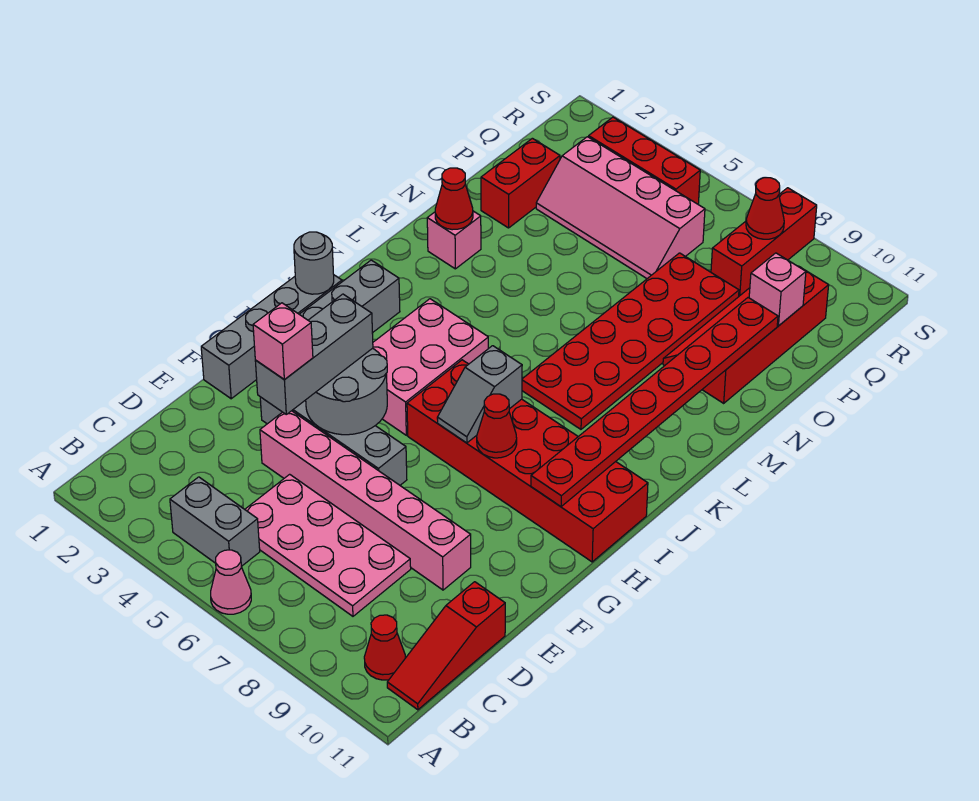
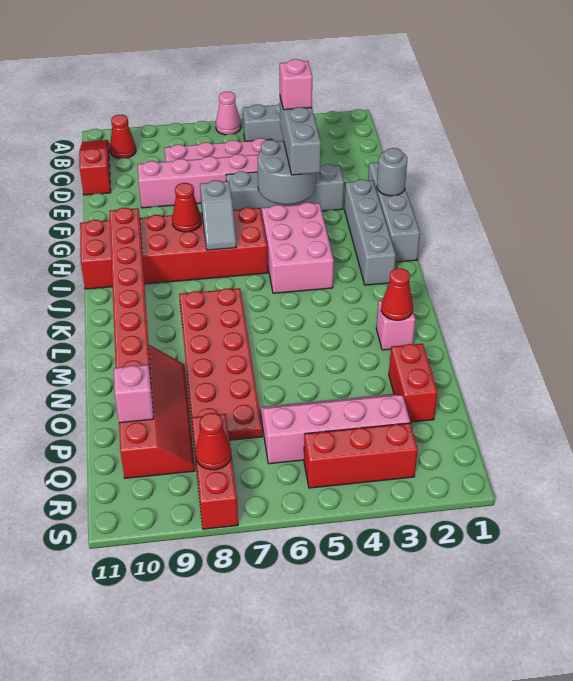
grey slope H7:I7 level 2 top I -> grey slope H7:I7 level 2 top H
grey round brick I1 level 2 -> grey round brick G1 level 2

